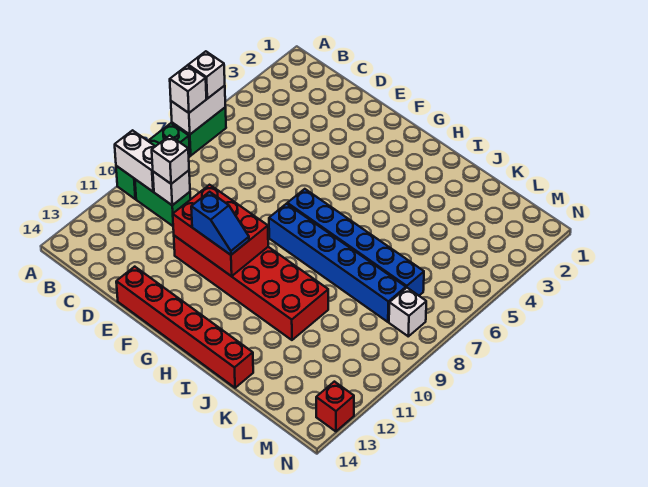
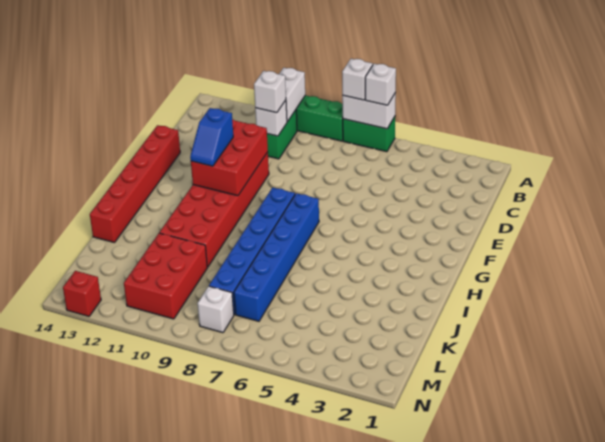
none -> red brick K10:M11 level 1

